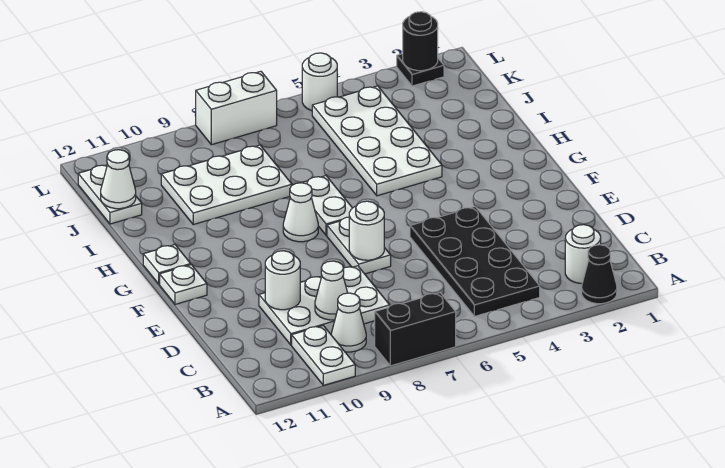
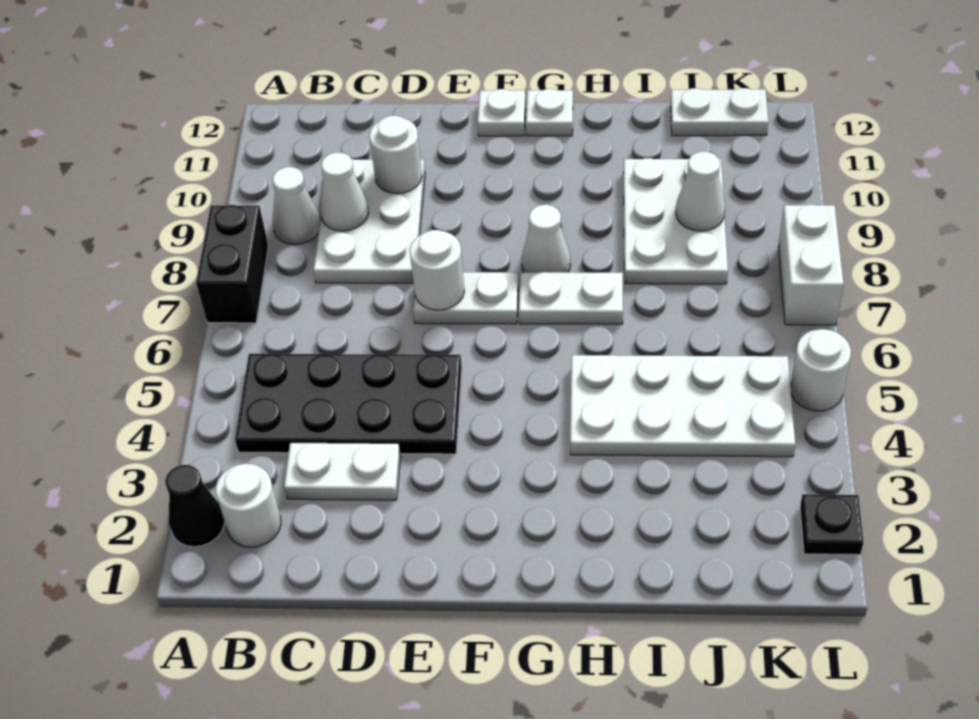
white plate A10:B10 level 1 -> white plate C3:D3 level 1
white cone J12 level 2 -> white cone J9 level 2
black round brick L2 level 2 -> none

